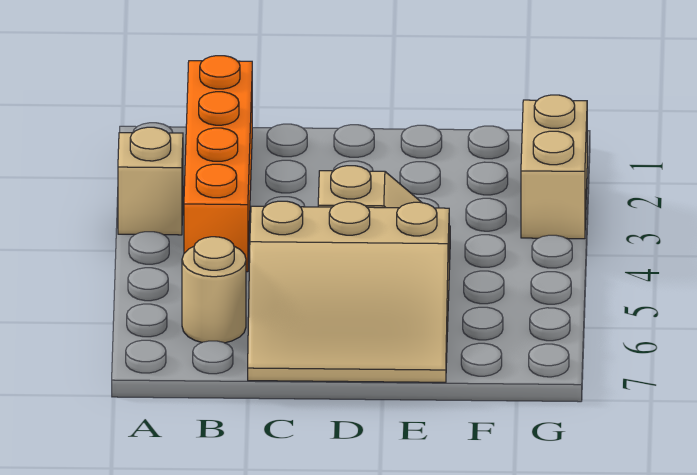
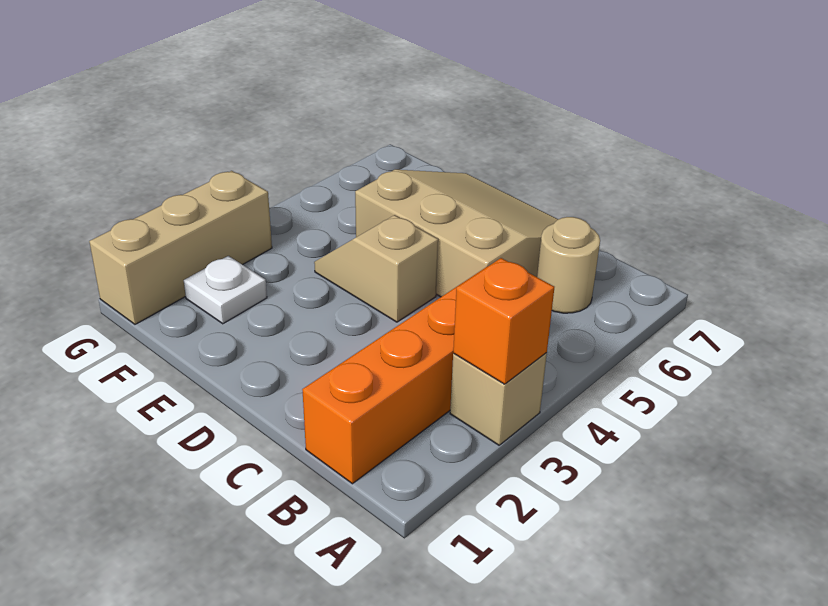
none -> orange brick A3 level 2
none -> white plate F2 level 1
tan brick G2:G3 level 1 -> tan brick G1:G3 level 1

